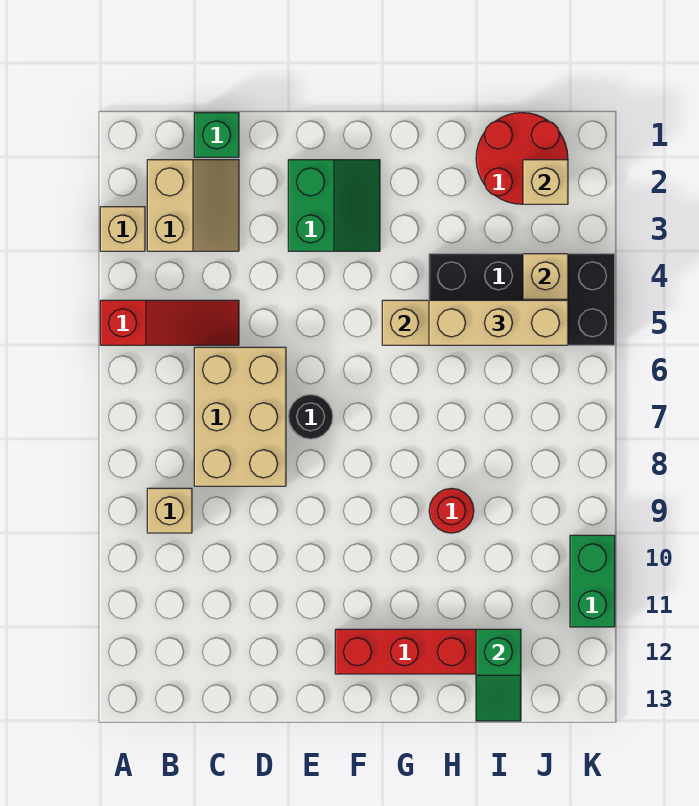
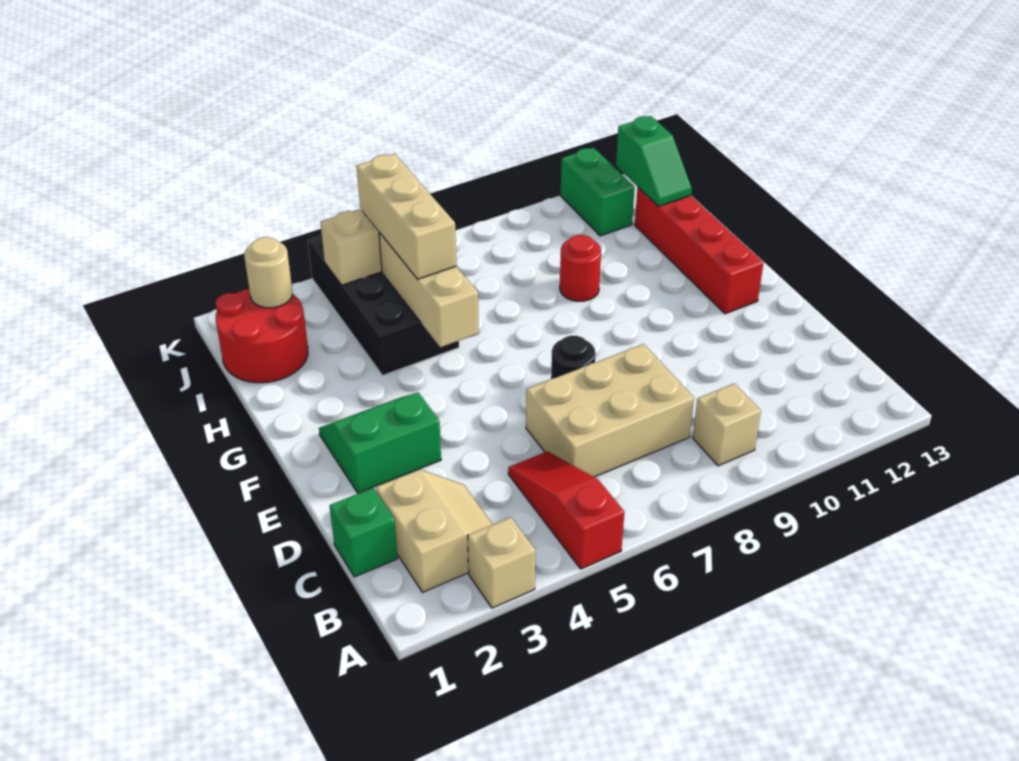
tan slope B2:C3 level 1 top B -> tan slope B2:C3 level 1 top 2
green slope I12:I13 level 2 top 12 -> green slope I12:J12 level 2 top J
tan brick J2 level 2 -> tan round brick J2 level 2
green brick K10:K11 level 1 -> green brick J11:K11 level 1

